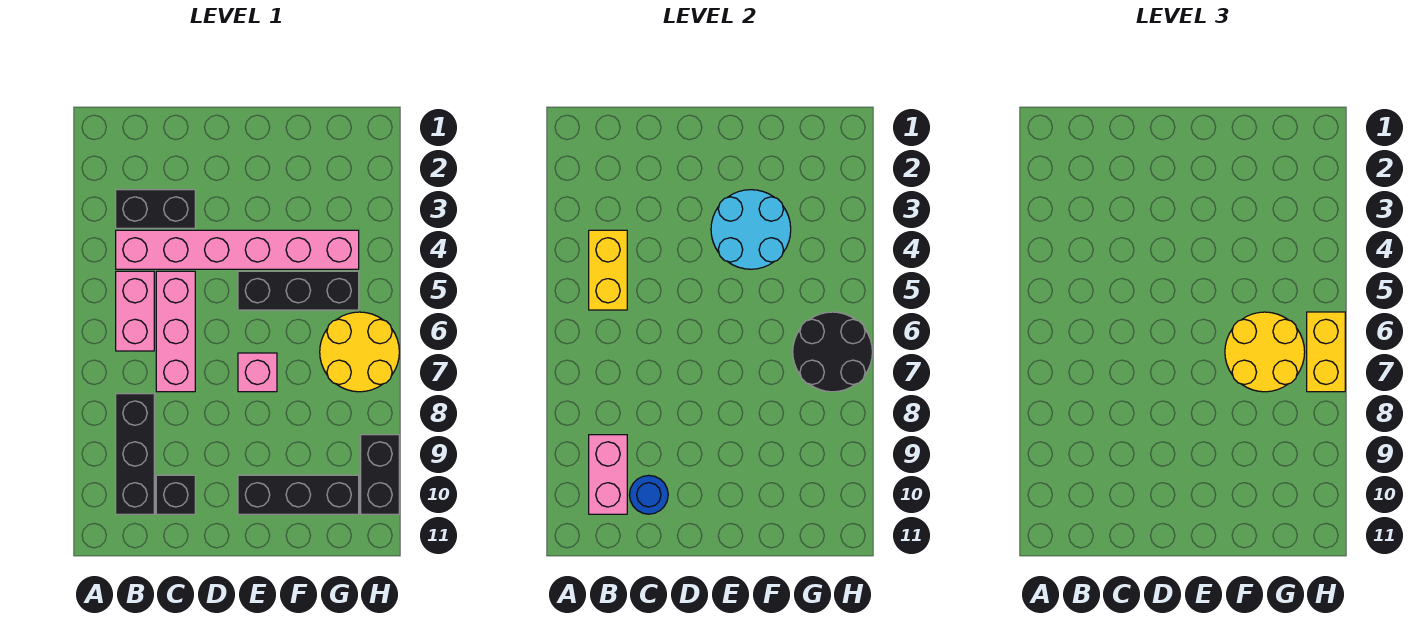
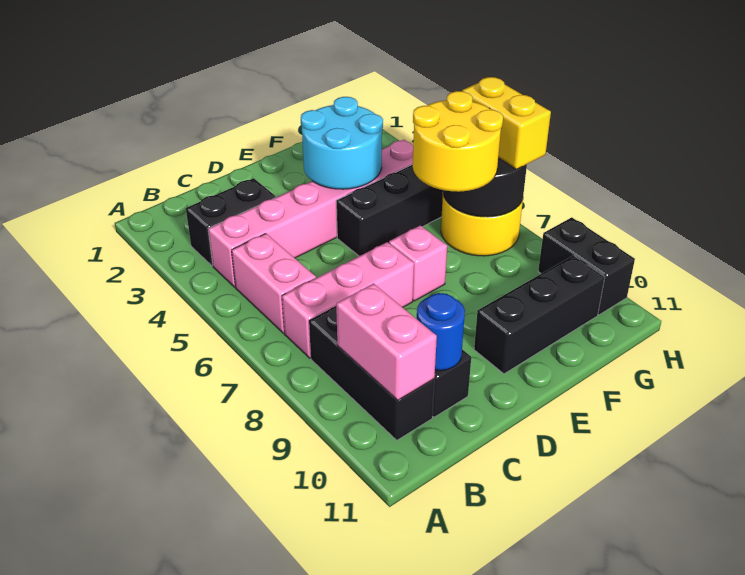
yellow brick B4:B5 level 2 -> none
pink brick C5:C7 level 1 -> pink brick B7:D7 level 1

